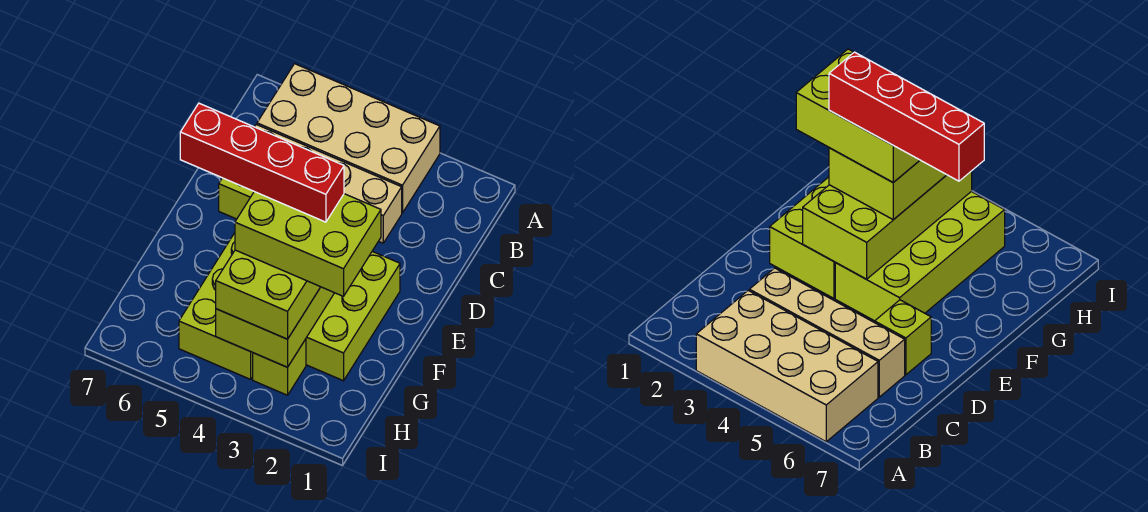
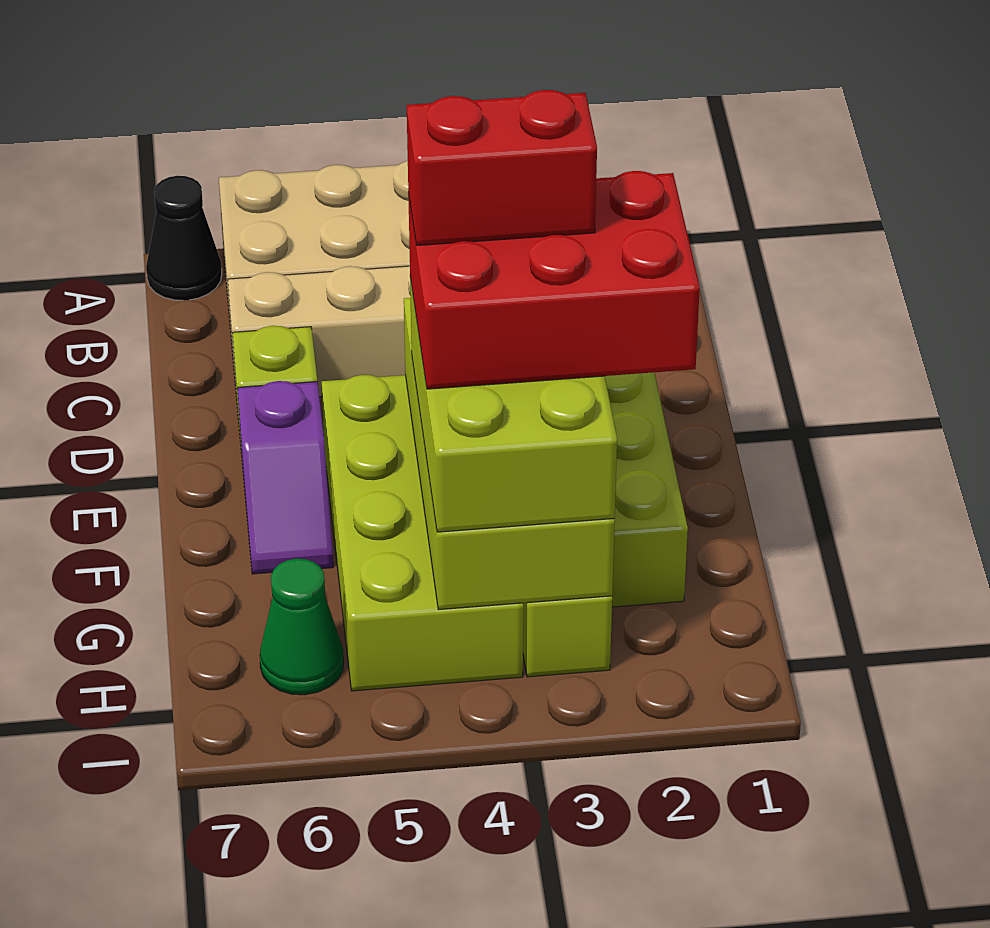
none -> black cone A7 level 1
none -> purple slope E6:F6 level 1 top E
lime brick F2:G4 level 4 -> red brick F2:G4 level 4
red brick F3:F6 level 5 -> red brick F3:F4 level 5
none -> green cone H6 level 1

